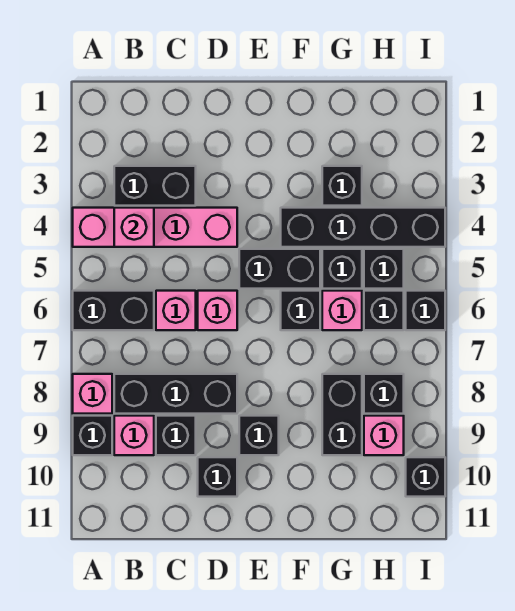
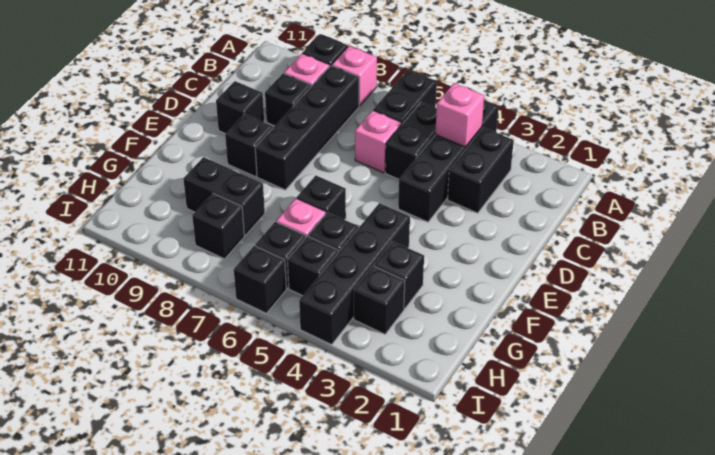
pink brick A4:D4 level 1 -> black brick A4:D4 level 1
black brick B8:D8 level 1 -> black brick B8:E8 level 1
pink brick D6 level 1 -> none
black brick E5:F5 level 1 -> black brick B5:C5 level 1
pink brick H9 level 1 -> none
black brick I10 level 1 -> black brick H3 level 1

